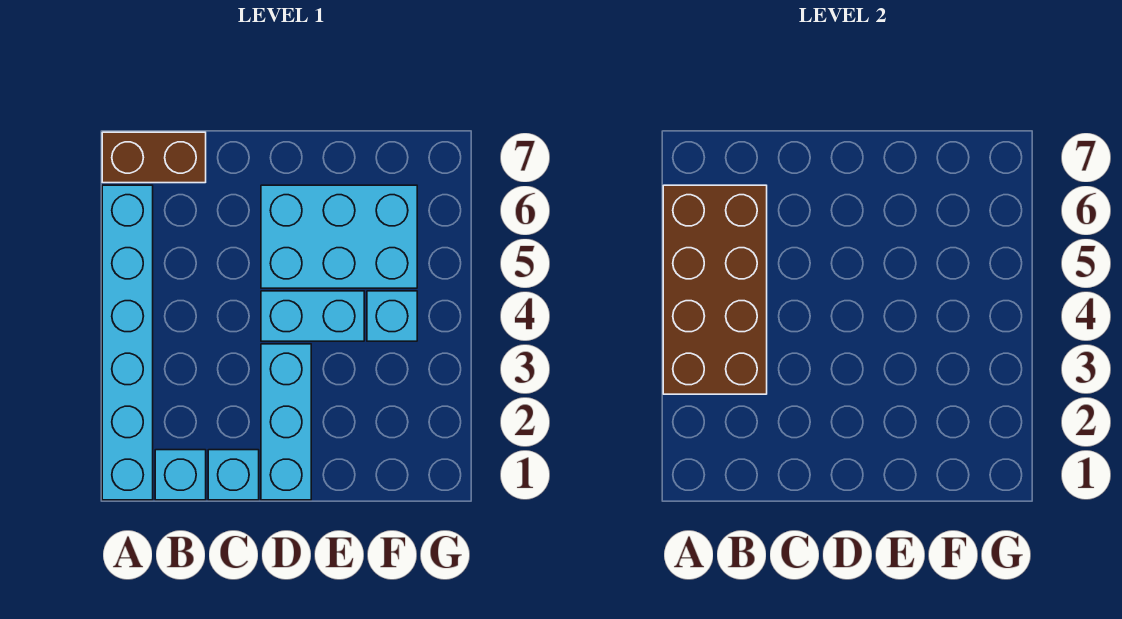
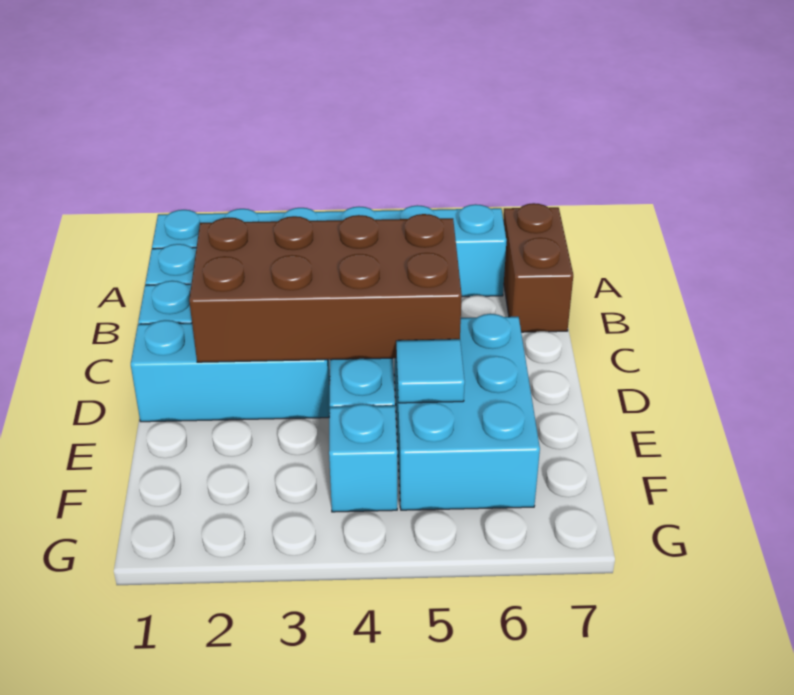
brown brick A3:B6 level 2 -> brown brick C2:D5 level 2
none -> cyan tile E5 level 2

